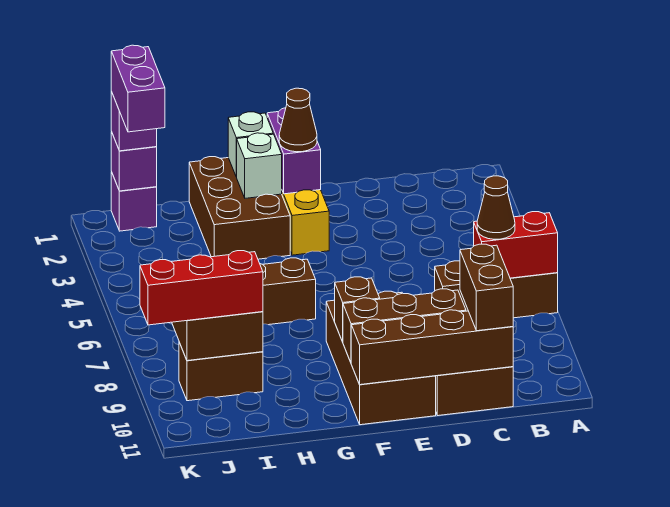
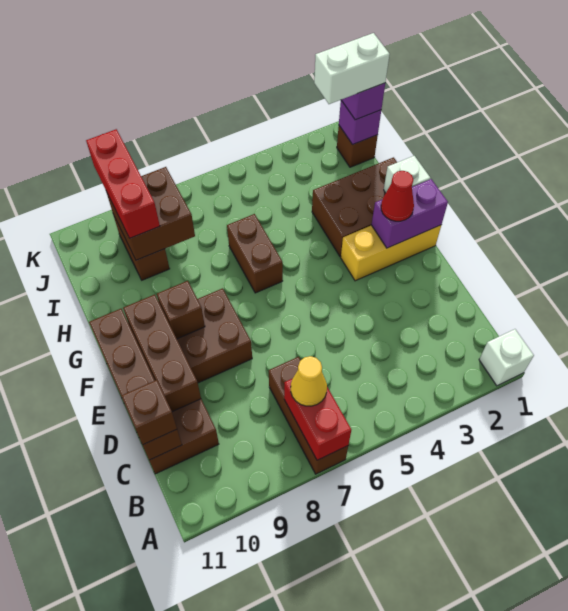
brown cone B7 level 3 -> yellow cone B7 level 3
brown brick C10:C11 level 3 -> brown brick C11 level 3
brown cone F2 level 3 -> red cone F2 level 3
white brick G2 level 2 -> white brick A1 level 1
purple brick J1 level 1 -> brown brick J1 level 1
purple brick J1:J2 level 4 -> white brick J1:J2 level 4

